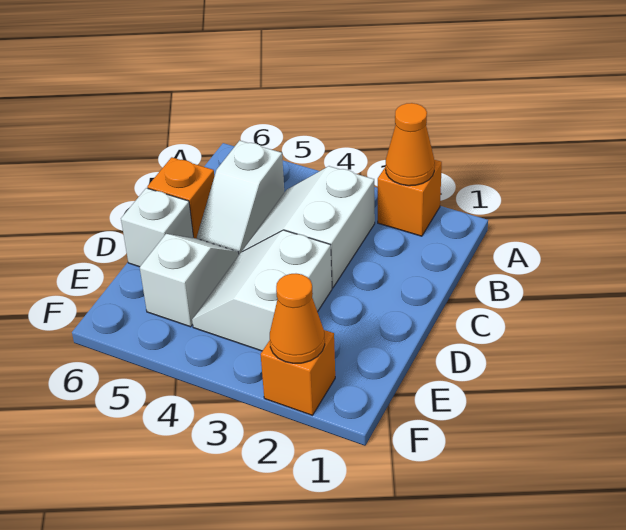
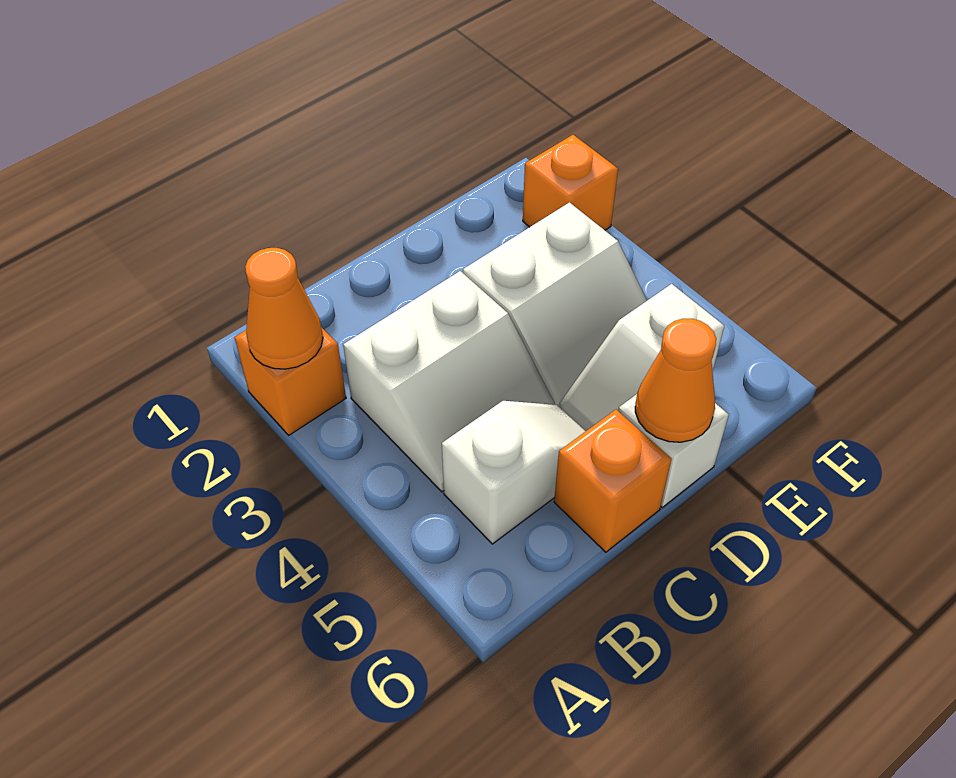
orange cone F2 level 2 -> orange cone D6 level 2

